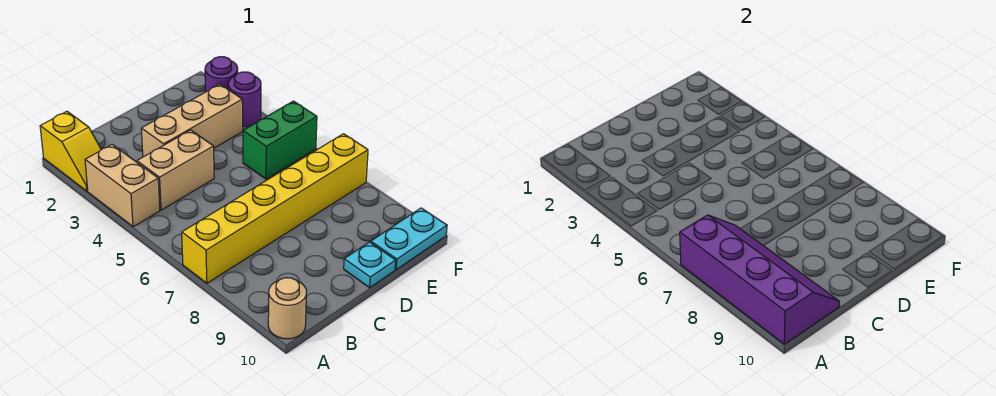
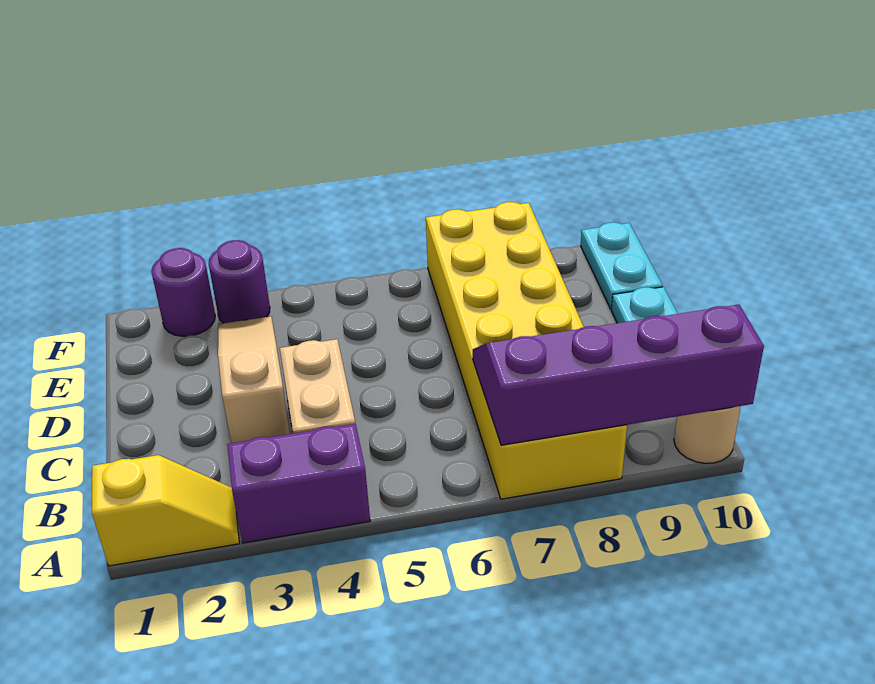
tan brick A3:A4 level 1 -> purple brick A3:A4 level 1
yellow brick A7:F7 level 1 -> yellow brick A7:F8 level 1
tan brick C3:E3 level 1 -> tan slope C3:E3 level 1 top C
green brick E5:F5 level 1 -> none

